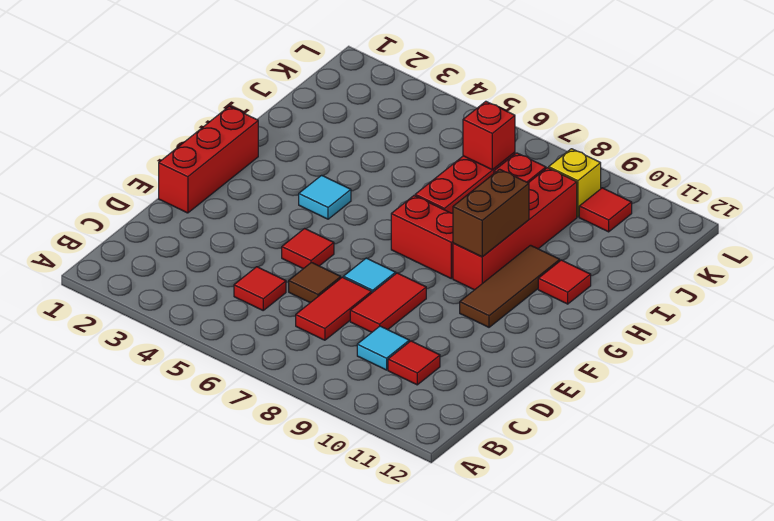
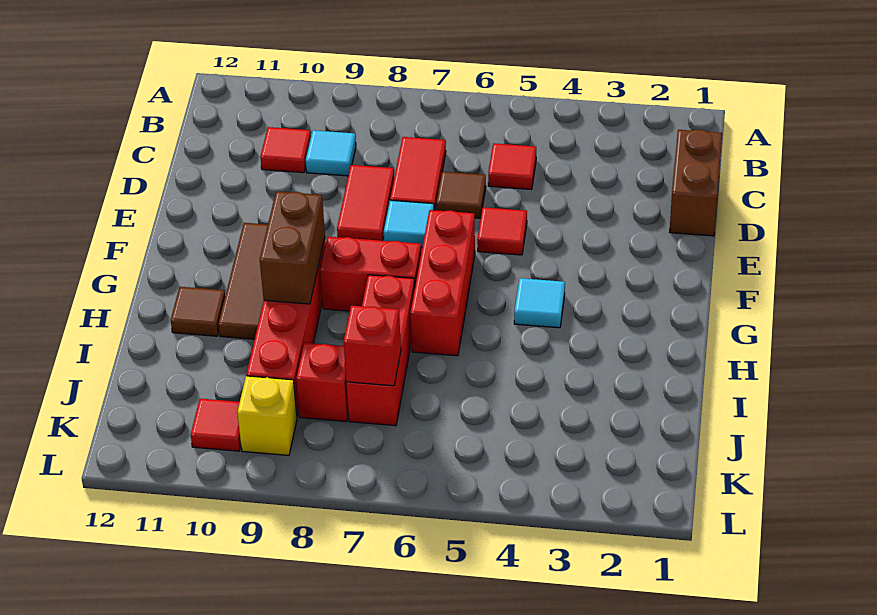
none -> brown brick C1:D1 level 1
red brick E1:G1 level 1 -> red brick F6:H6 level 1
red tile H11 level 1 -> brown tile H11 level 1

